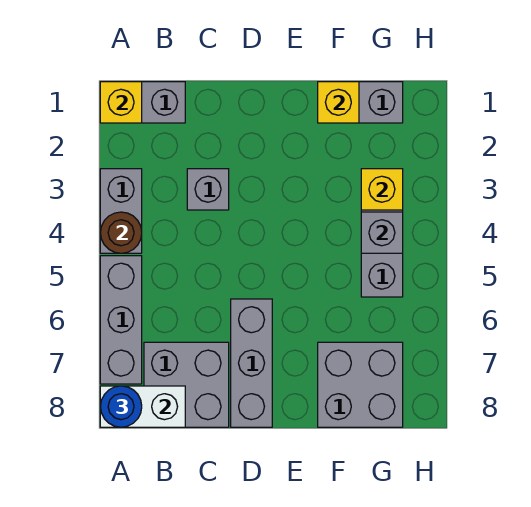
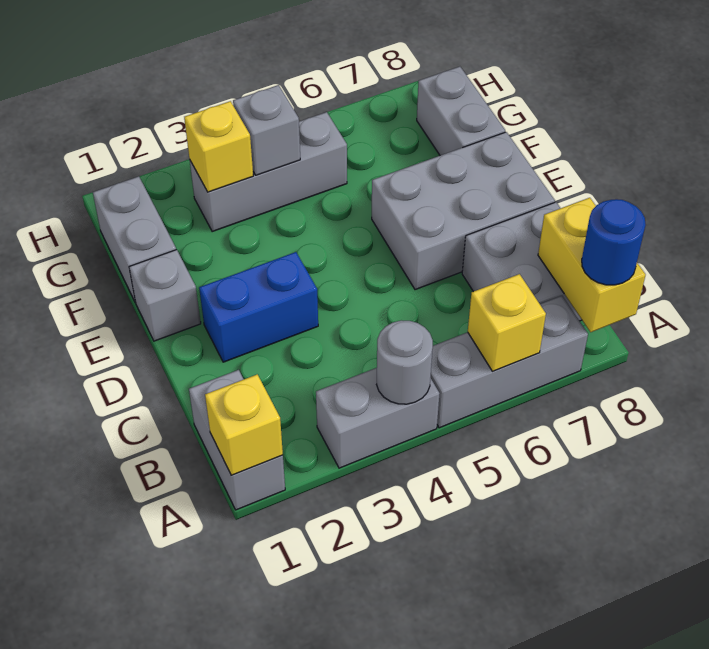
brown round brick A4 level 2 -> grey round brick A4 level 2
white brick A8:B8 level 2 -> yellow brick A8:B8 level 2
grey brick C3 level 1 -> grey brick E1 level 1
none -> blue brick D2:D3 level 1
grey brick D6:D8 level 1 -> grey brick D6:E8 level 1
yellow brick F1 level 2 -> yellow brick A6 level 2
grey brick F7:G8 level 1 -> grey brick F8:G8 level 1

